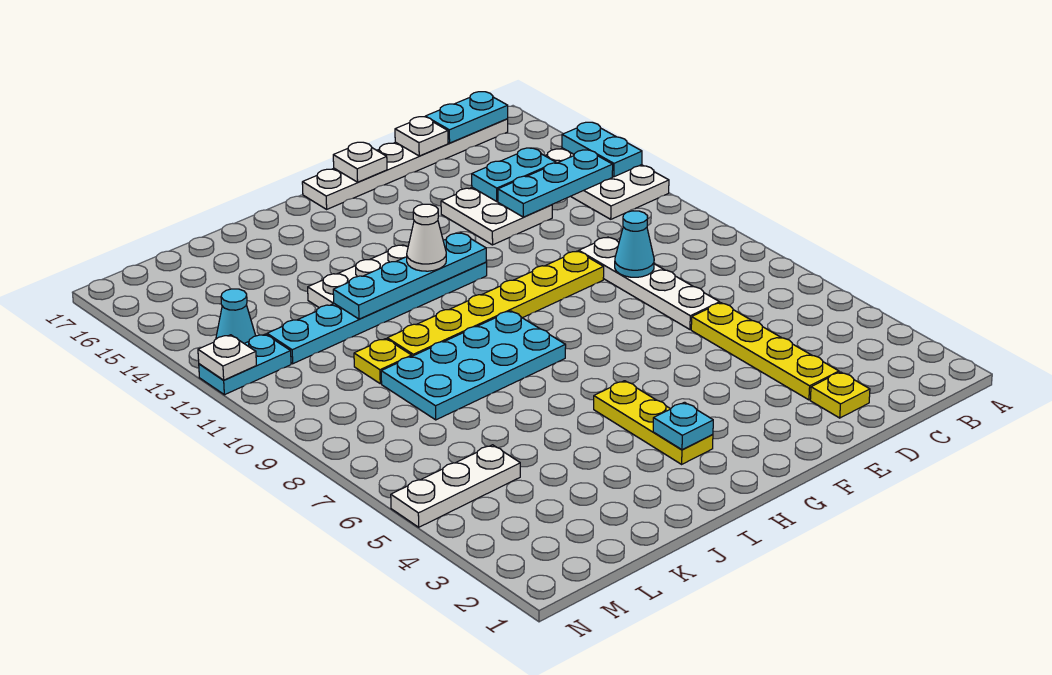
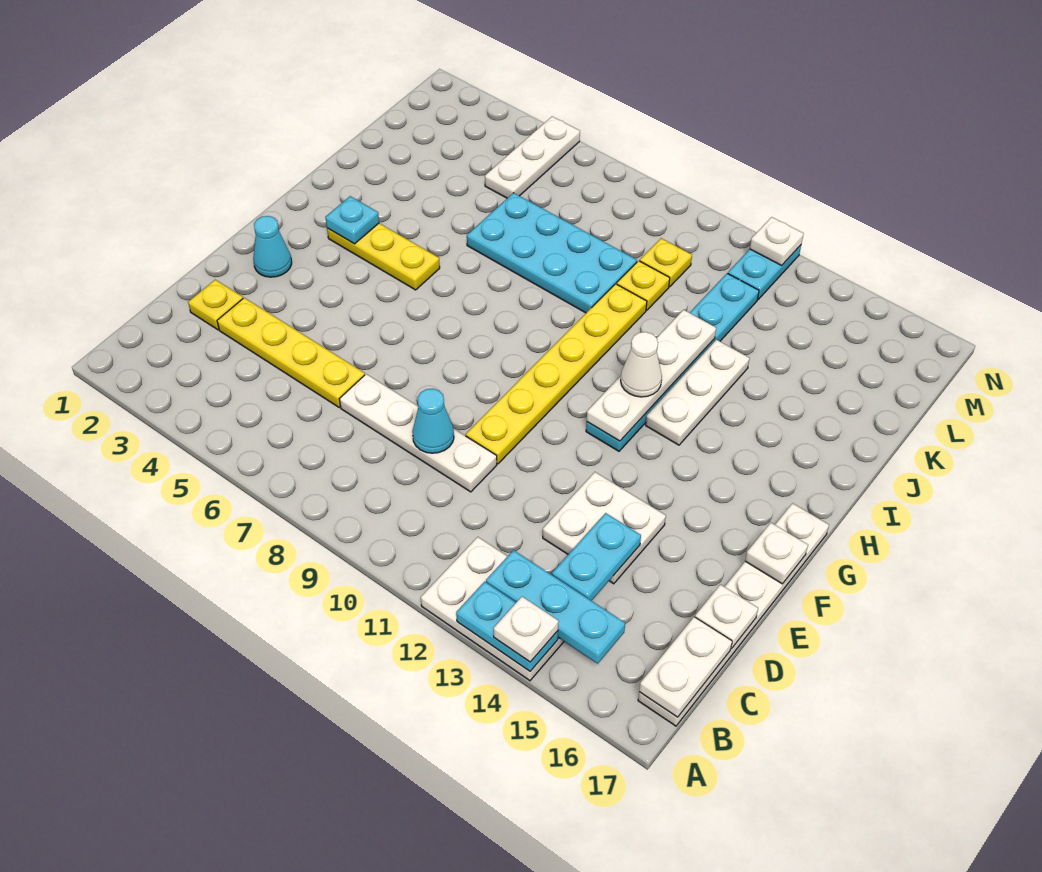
none -> white plate A14 level 3
cyan plate B13:D13 level 2 -> cyan plate B13:B15 level 2
cyan plate B17:C17 level 2 -> white plate B17:C17 level 2
cyan plate G12:J12 level 2 -> white plate G12:J12 level 2
cyan plate H8:K9 level 1 -> cyan plate J6:K9 level 1
none -> yellow plate L10 level 1
cyan cone M13 level 1 -> cyan cone F2 level 1

